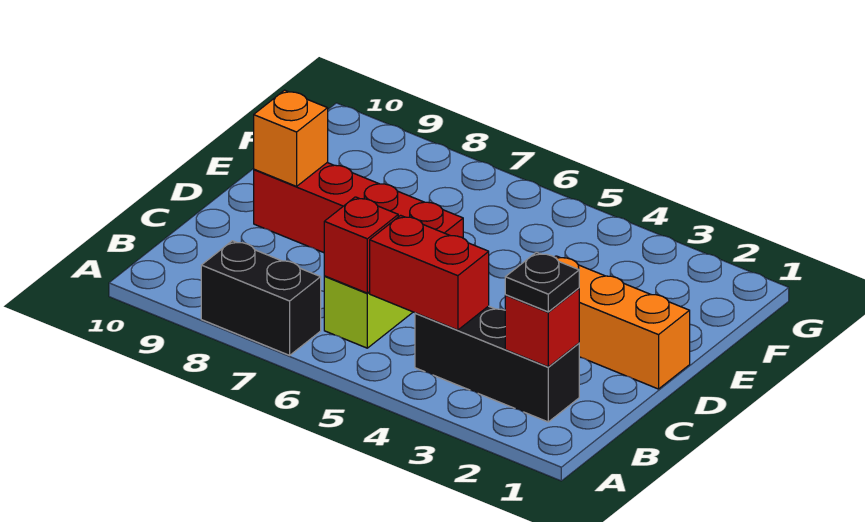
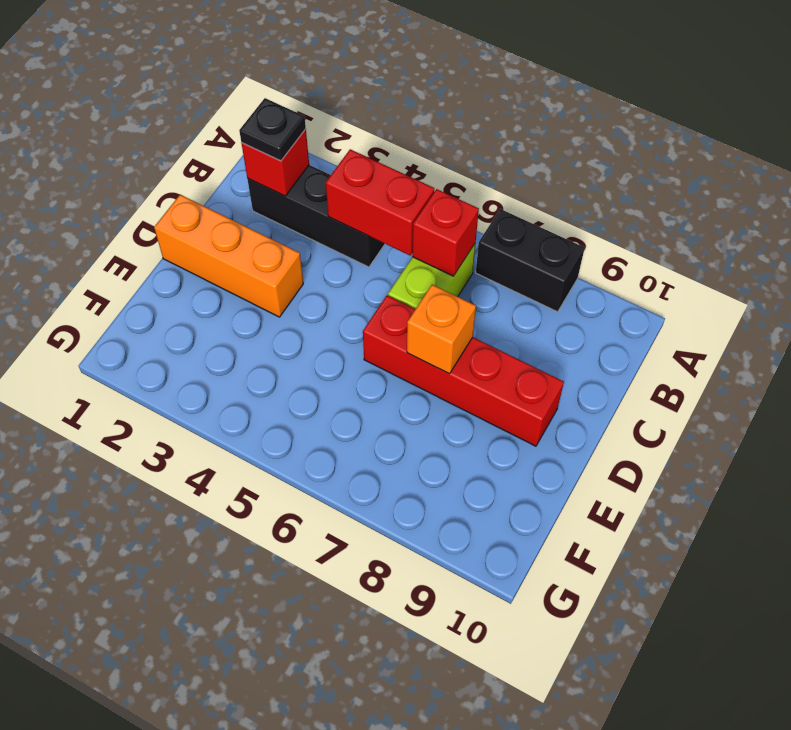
orange brick D9 level 2 -> orange brick D7 level 2

